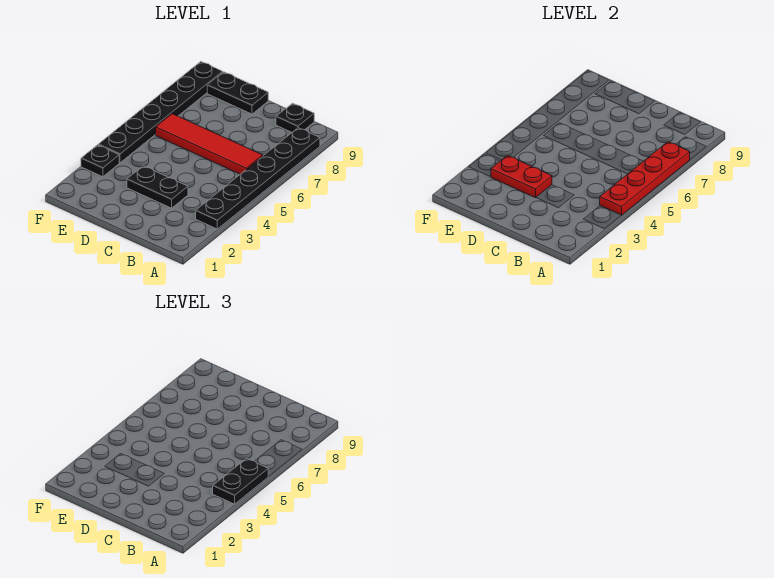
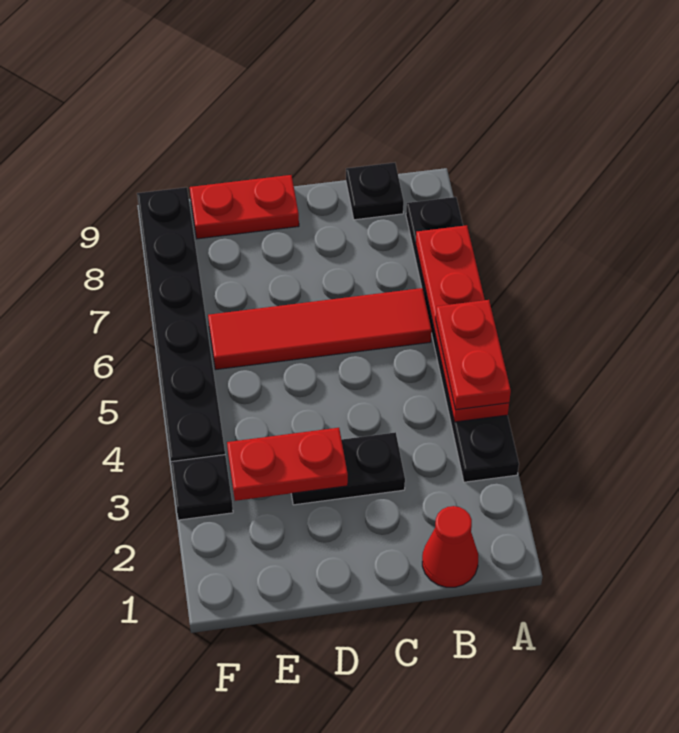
black plate A4:A5 level 3 -> red plate A4:A5 level 3
none -> red cone B1 level 1
black plate D9:E9 level 1 -> red plate D9:E9 level 1

